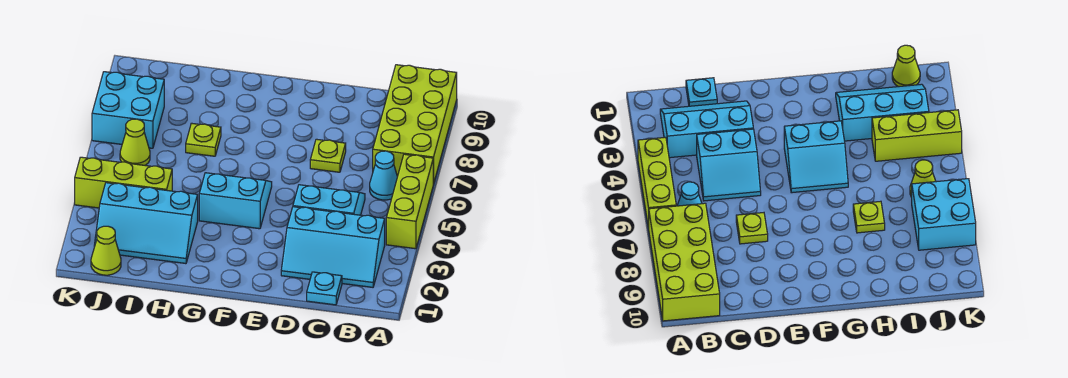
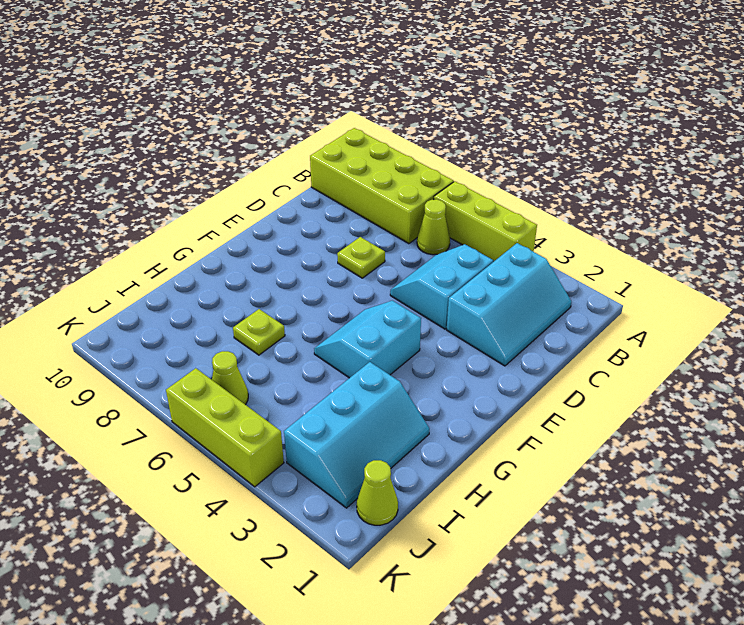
cyan cone B6 level 1 -> lime cone B6 level 1
cyan plate C1 level 1 -> none
lime brick I4:K4 level 1 -> lime brick K4:K6 level 1
cyan brick J7:K8 level 1 -> none

